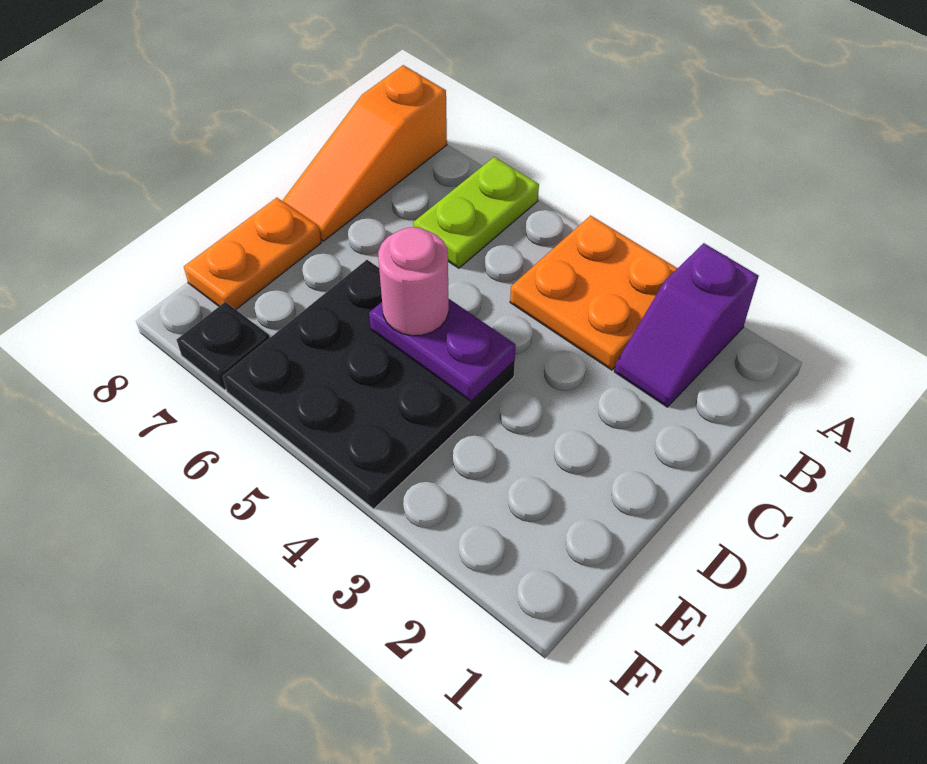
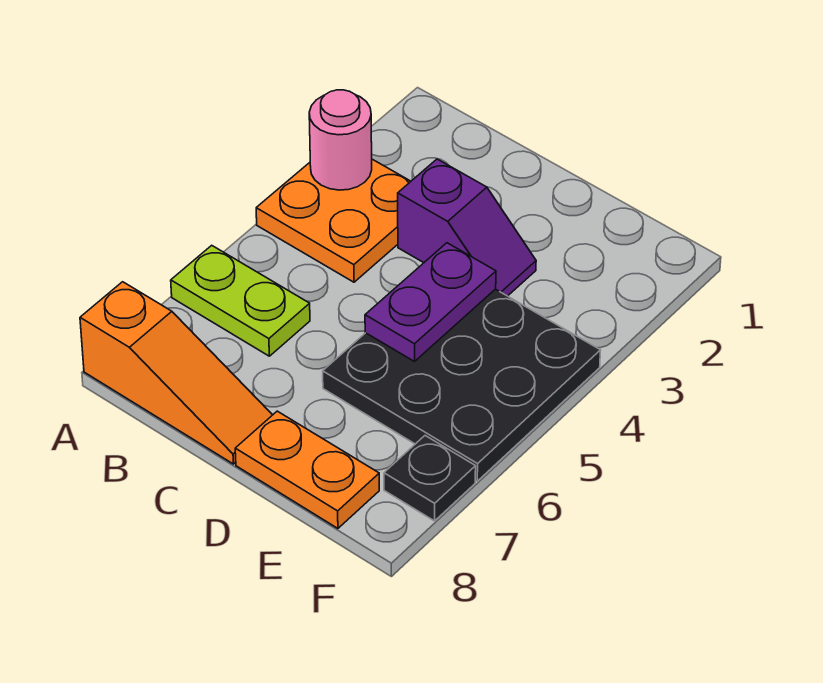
purple slope A2:B2 level 1 top A -> purple slope C3:D3 level 1 top C
pink round brick D5 level 3 -> pink round brick A3 level 2

